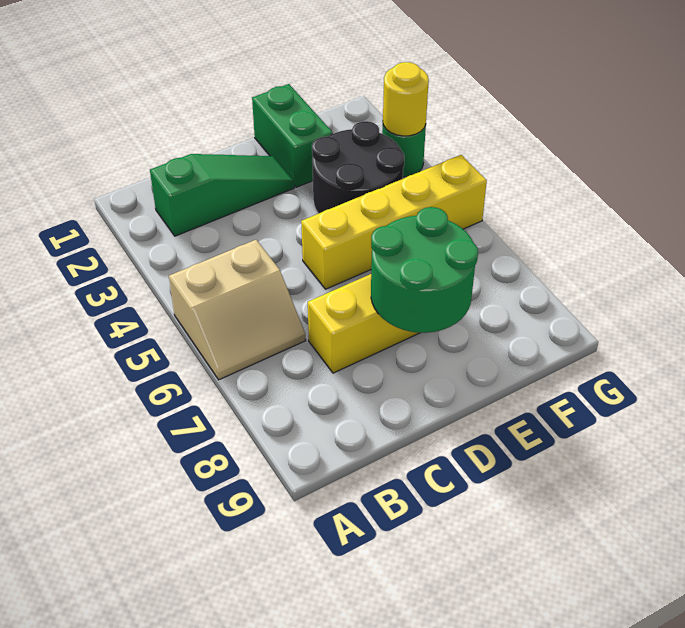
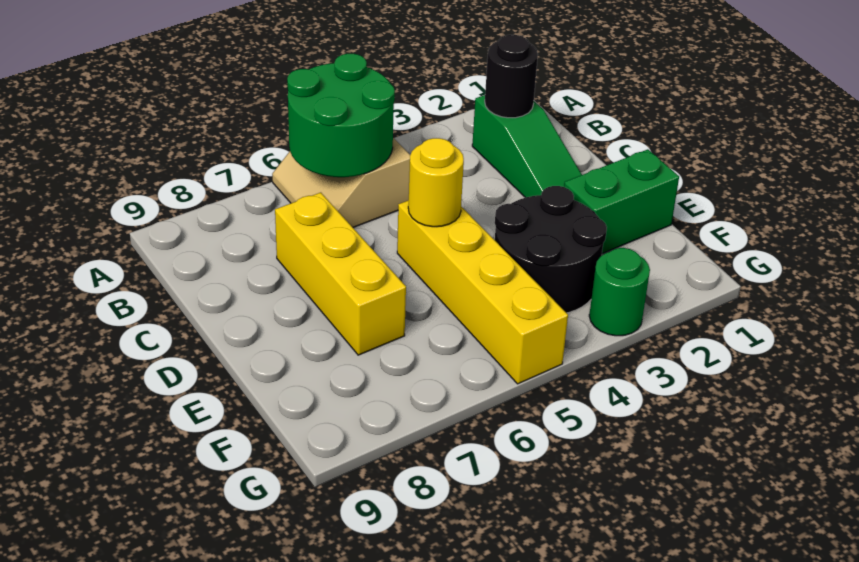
none -> black round brick B2 level 2
green round brick D7:E8 level 2 -> green round brick A5:B6 level 2
yellow round brick G3 level 2 -> yellow round brick D5 level 2

